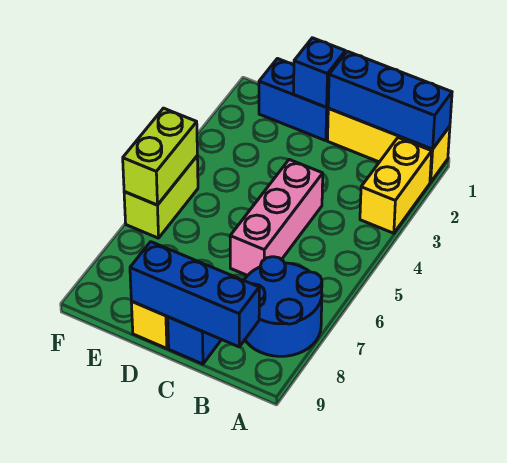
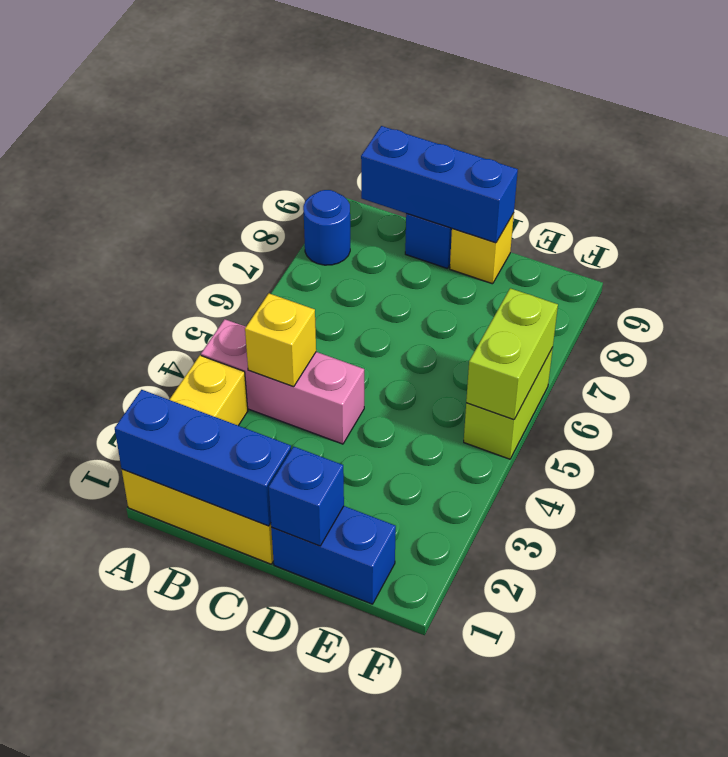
blue round brick A7:B8 level 1 -> blue round brick A8 level 1
none -> yellow brick B4 level 2
pink brick C4:C6 level 1 -> pink brick A4:C4 level 1

